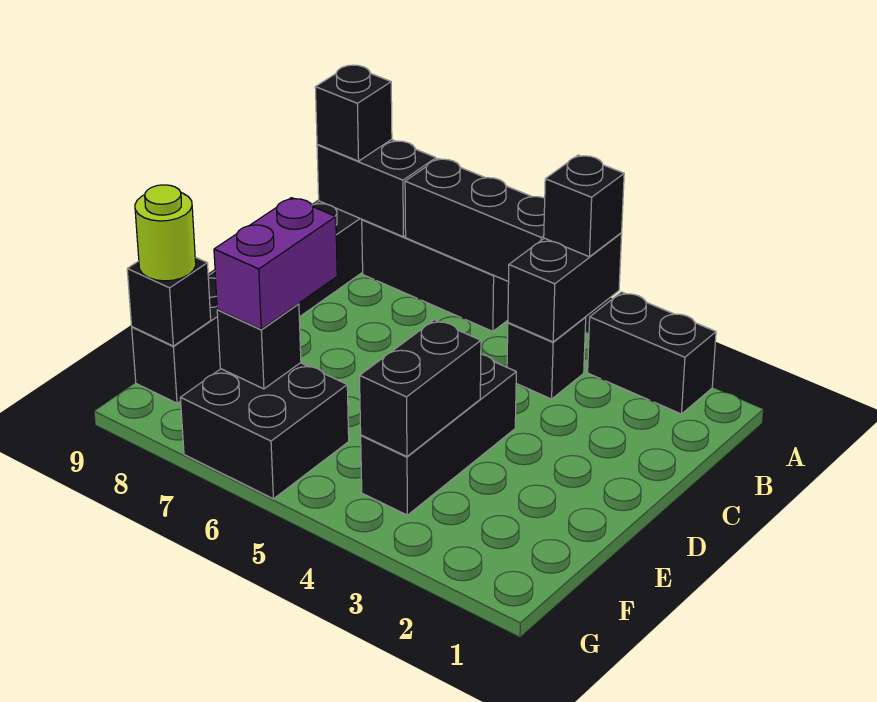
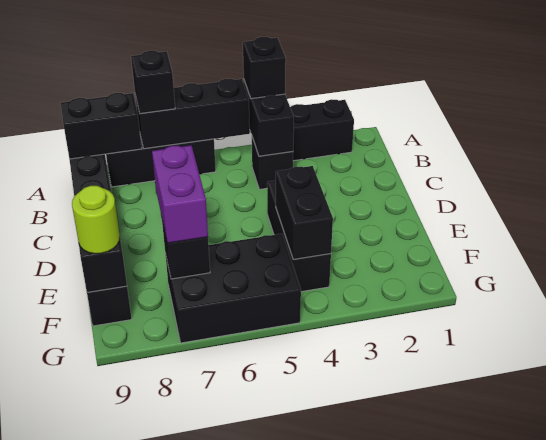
black brick A9 level 3 -> black brick A7 level 3
black brick F6:G7 level 1 -> black brick F5:G7 level 1

